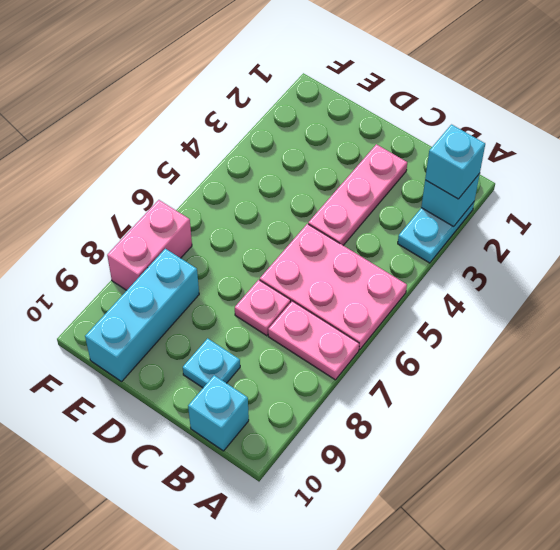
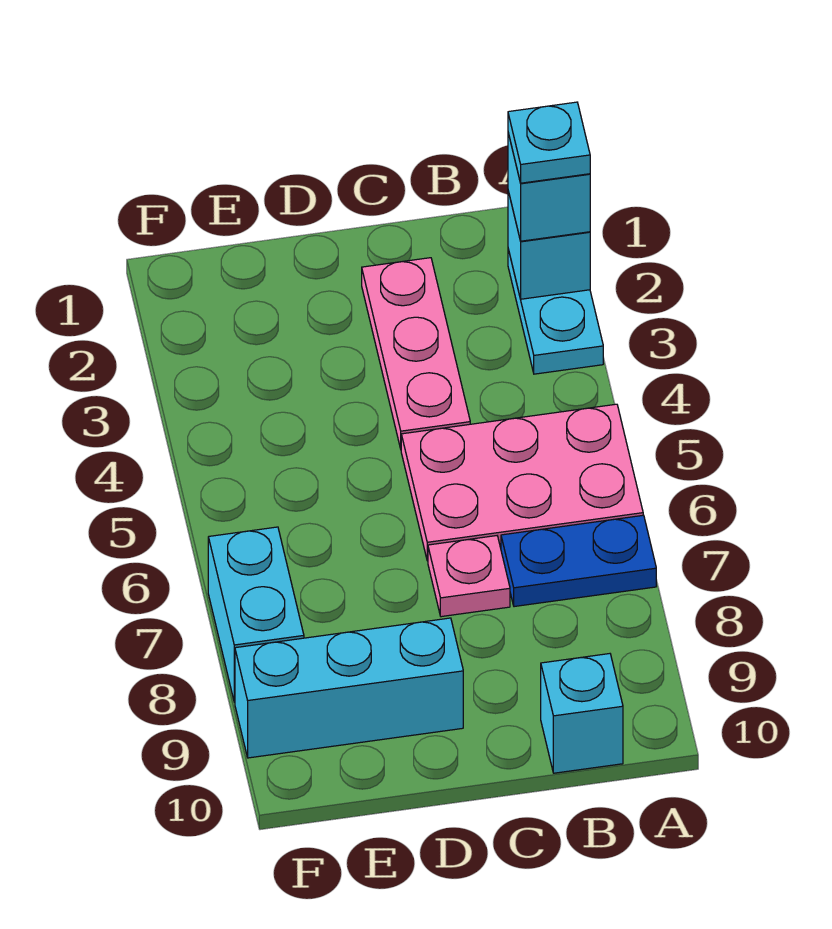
pink plate A7:B7 level 1 -> blue plate A7:B7 level 1
cyan plate C9 level 1 -> cyan plate A2 level 4
cyan brick E8:E10 level 1 -> cyan brick D9:F9 level 1
pink brick F7:F8 level 1 -> cyan brick F7:F8 level 1

